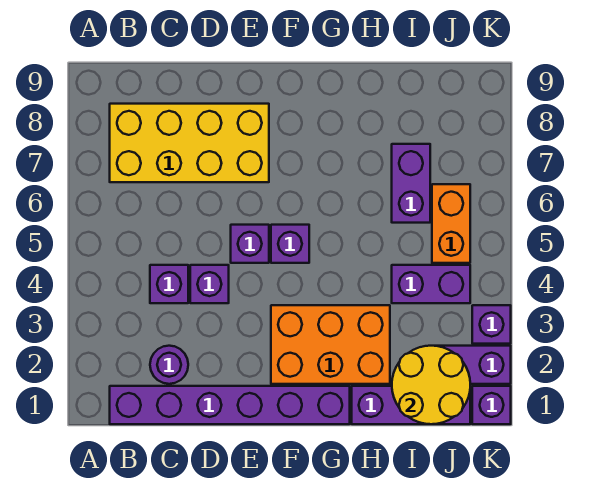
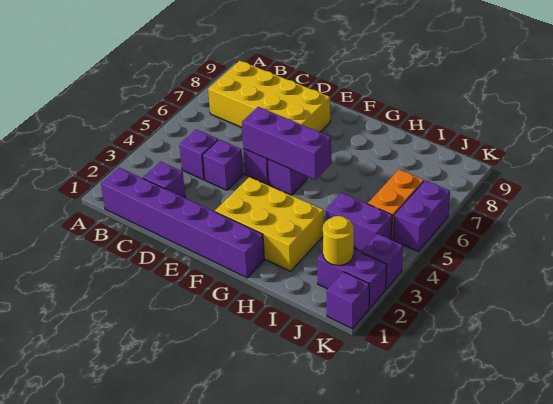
purple round brick C2 level 1 -> purple brick C2 level 1
orange brick F2:H3 level 1 -> yellow brick F2:H3 level 1
purple brick H1:J1 level 1 -> purple brick E5:G5 level 2
yellow round brick I1:J2 level 2 -> yellow round brick J2 level 2
purple brick I6:I7 level 1 -> purple brick K5:K6 level 1

